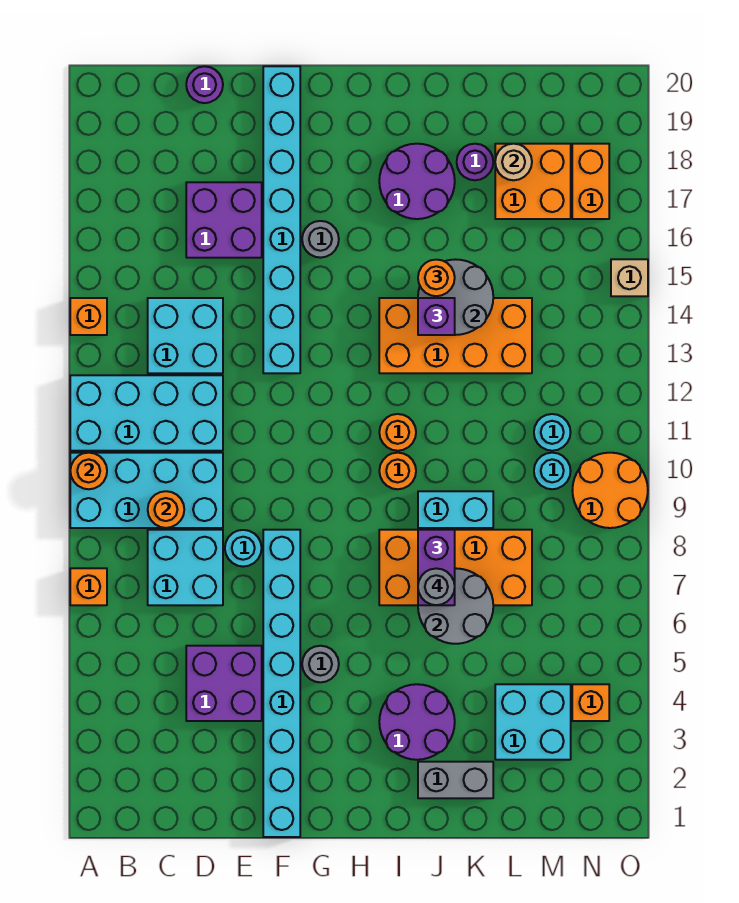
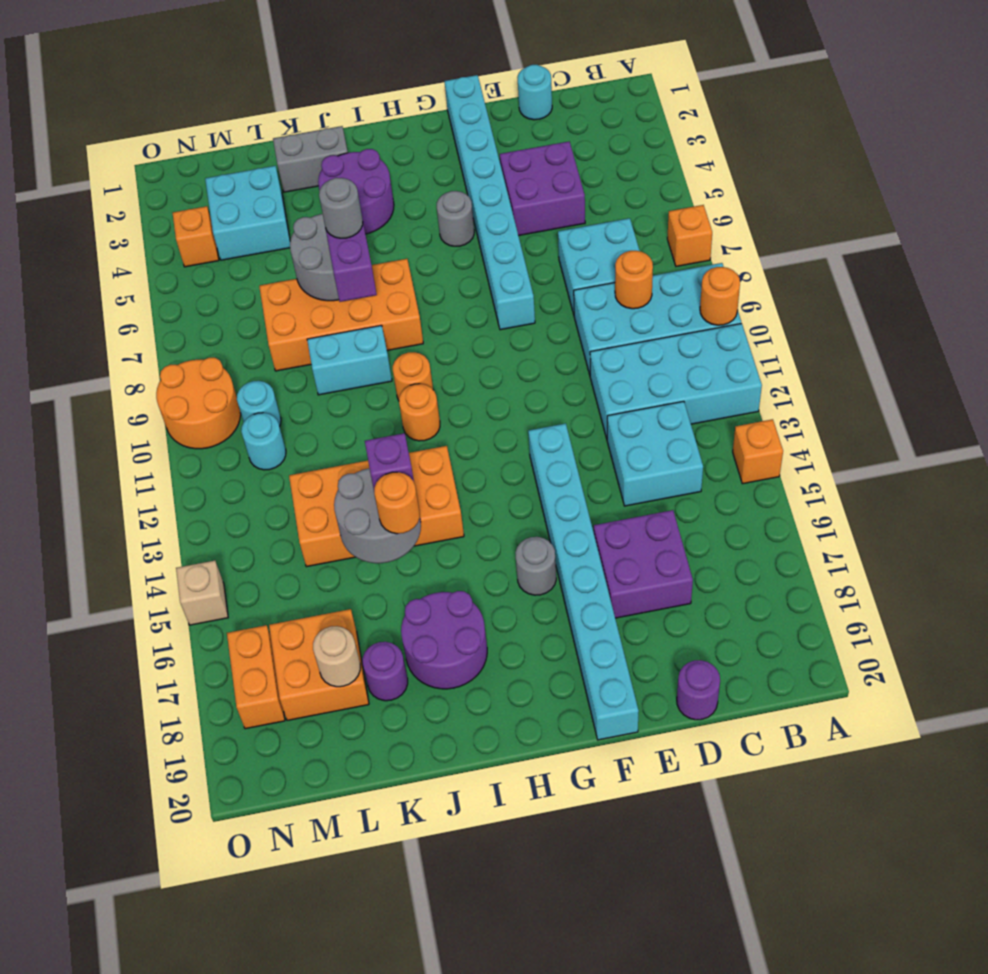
cyan round brick E8 level 1 -> cyan round brick D1 level 1

